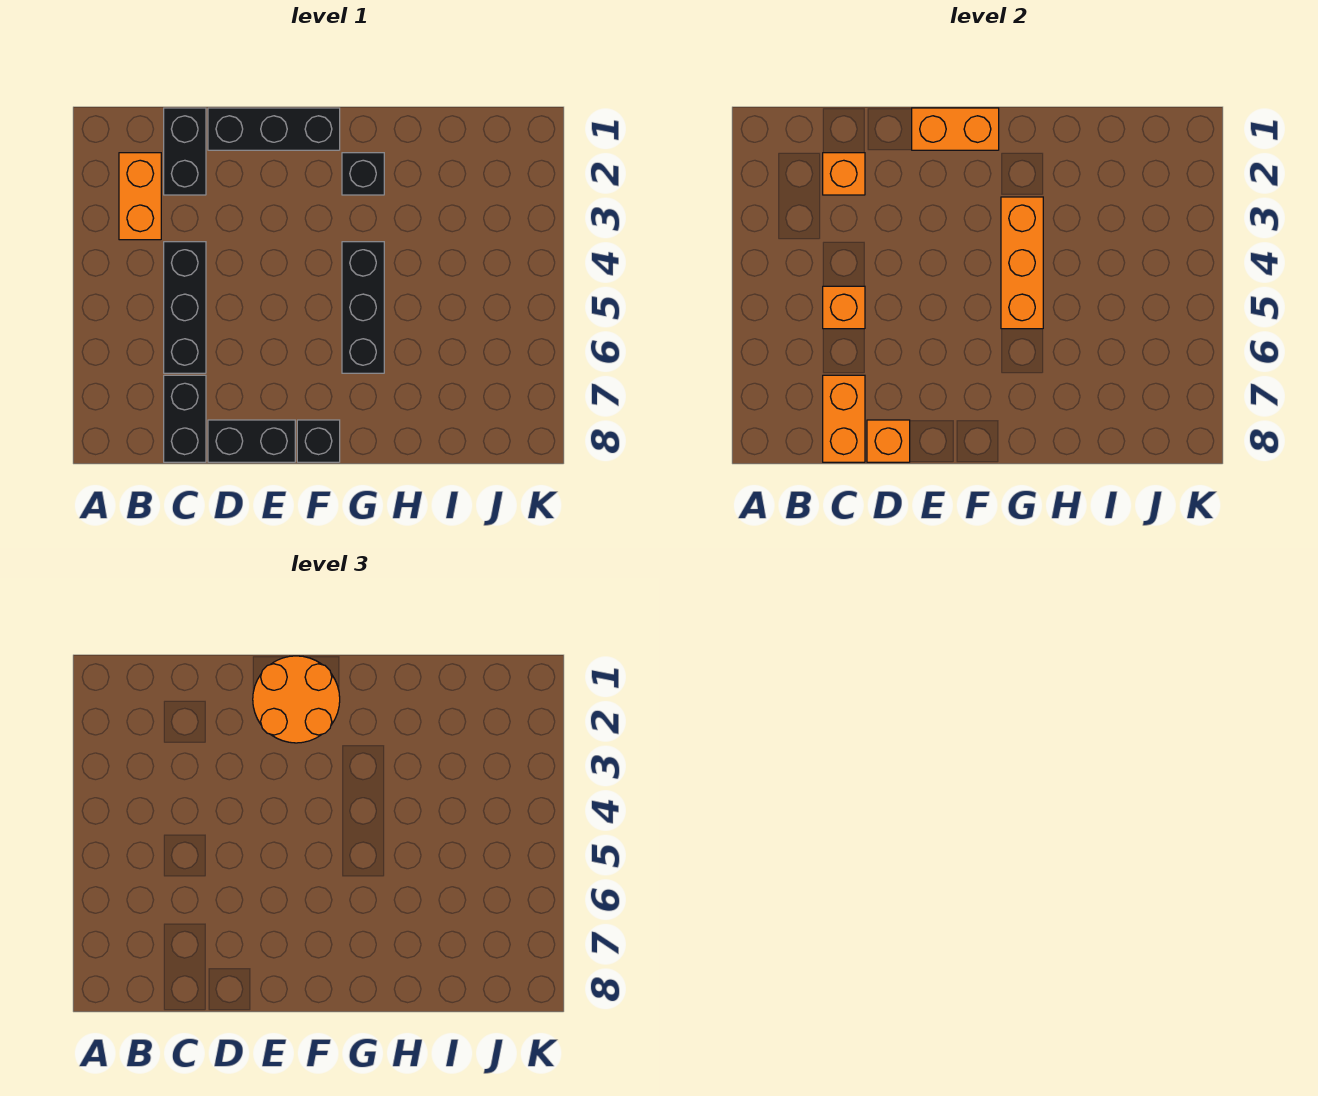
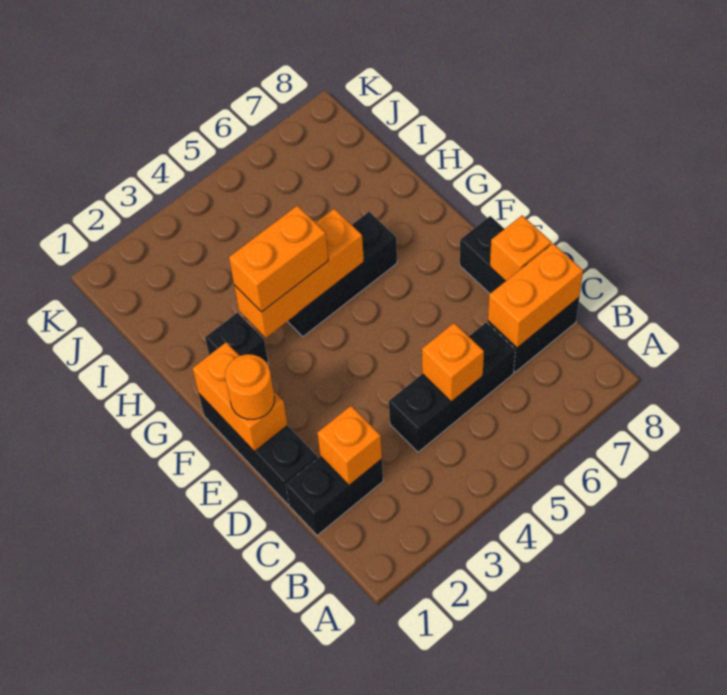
orange brick B2:B3 level 1 -> orange brick G3:G4 level 3
orange round brick E1:F2 level 3 -> orange round brick E1 level 3
black brick F8 level 1 -> none

